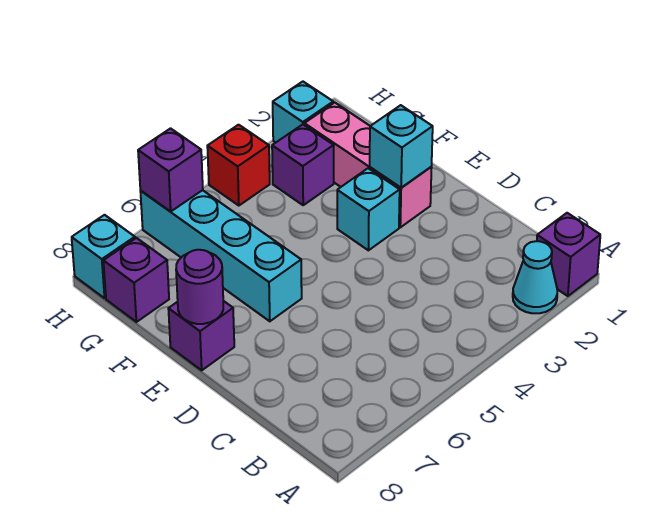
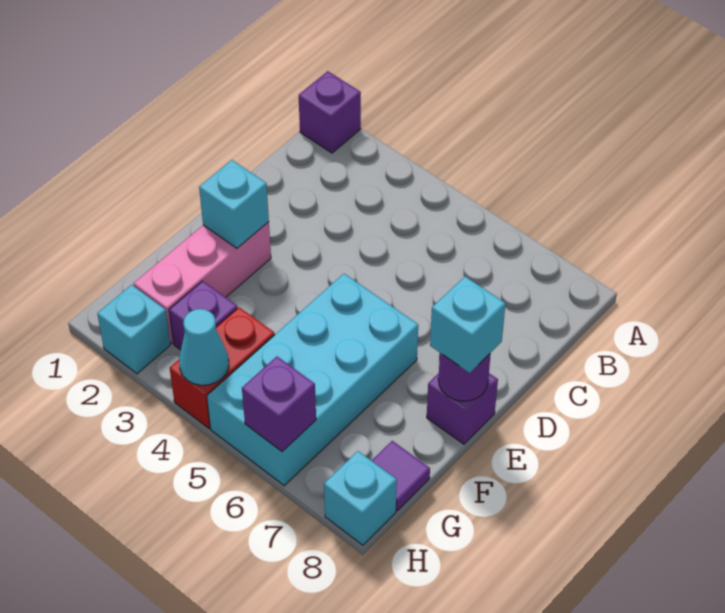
cyan cone A2 level 1 -> cyan cone H4 level 2
cyan brick E3 level 1 -> cyan brick E8 level 3
cyan brick E6:H6 level 1 -> cyan brick E5:H6 level 1
purple brick G8 level 1 -> purple tile G8 level 1
red brick H4 level 1 -> red brick G4:H4 level 1

